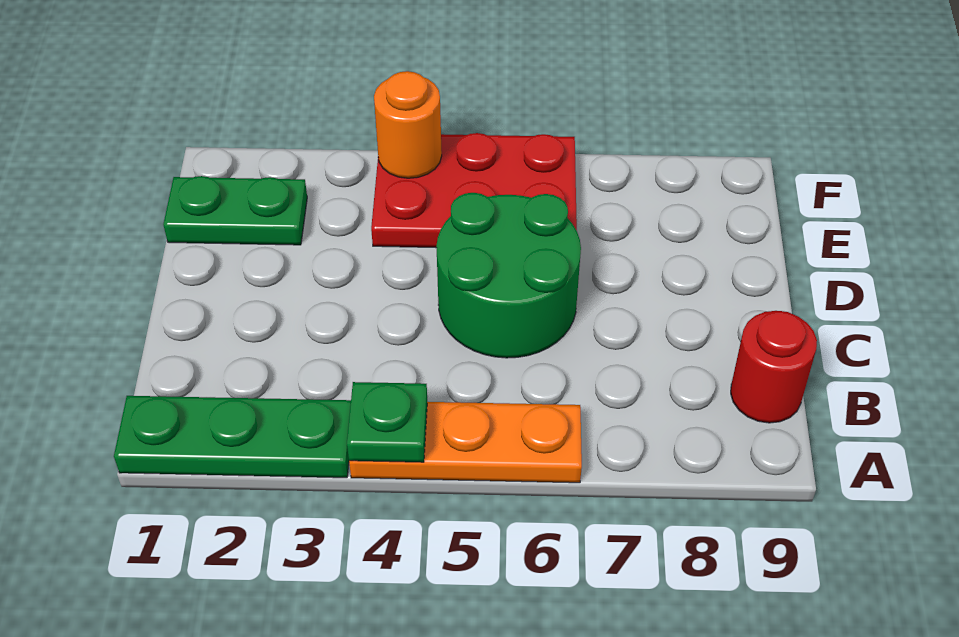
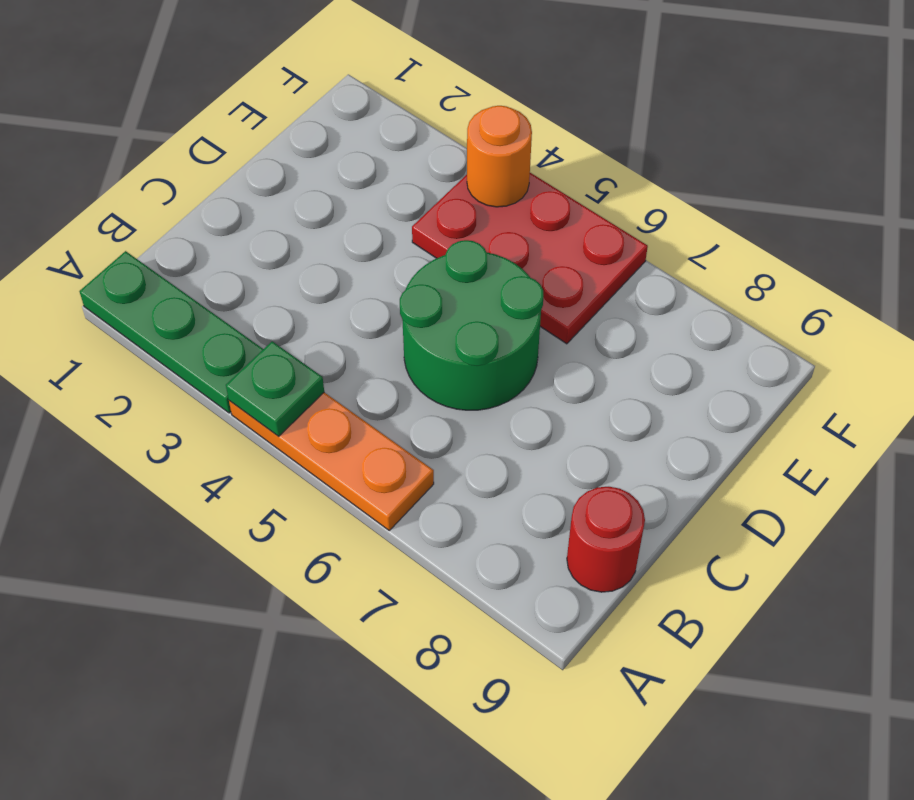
green plate E1:E2 level 1 -> none

